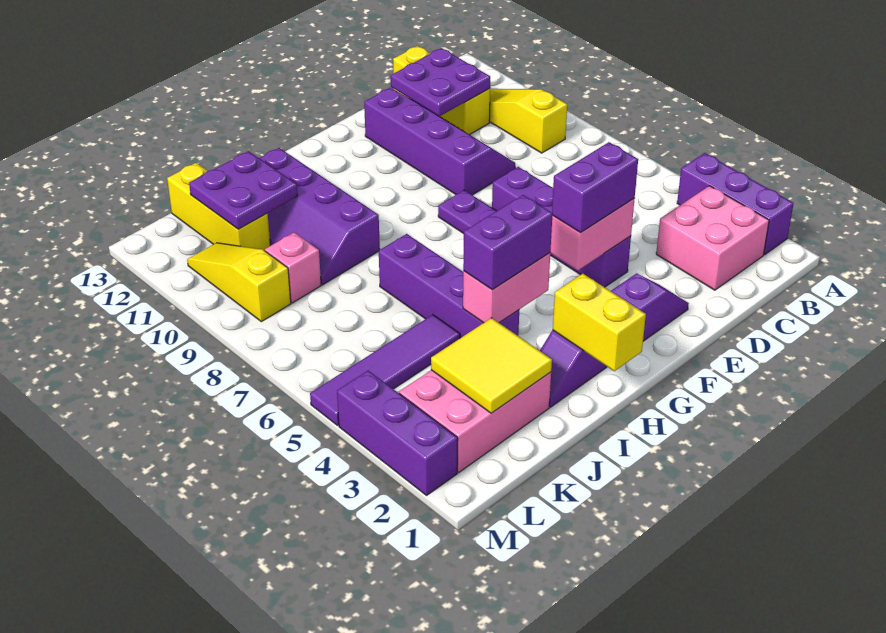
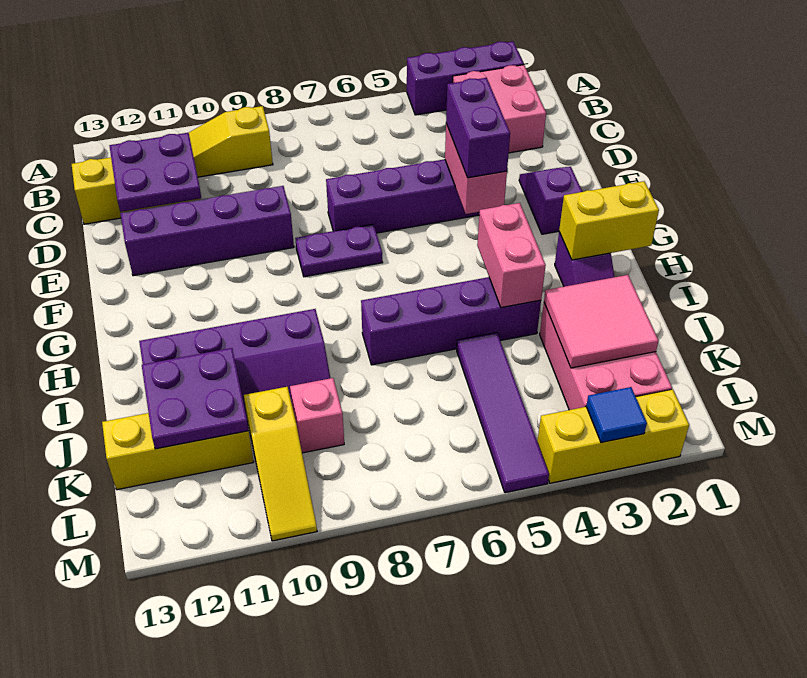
purple brick H4:I4 level 3 -> none
yellow tile J2:K3 level 2 -> pink tile J2:K3 level 2
yellow slope L9:L11 level 1 top 9 -> yellow slope K10:M10 level 1 top K
purple brick M2:M4 level 1 -> yellow brick M2:M4 level 1
none -> blue tile M3 level 2

